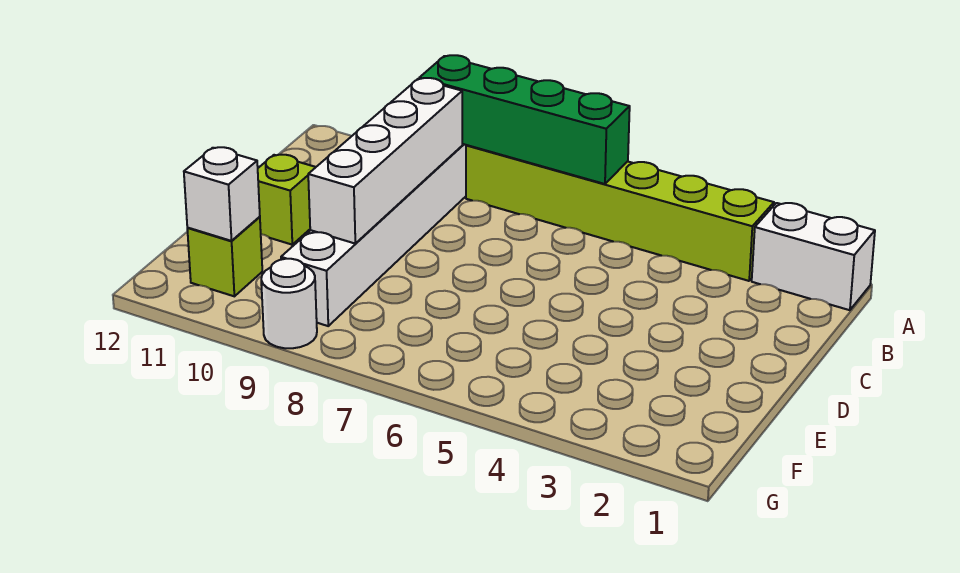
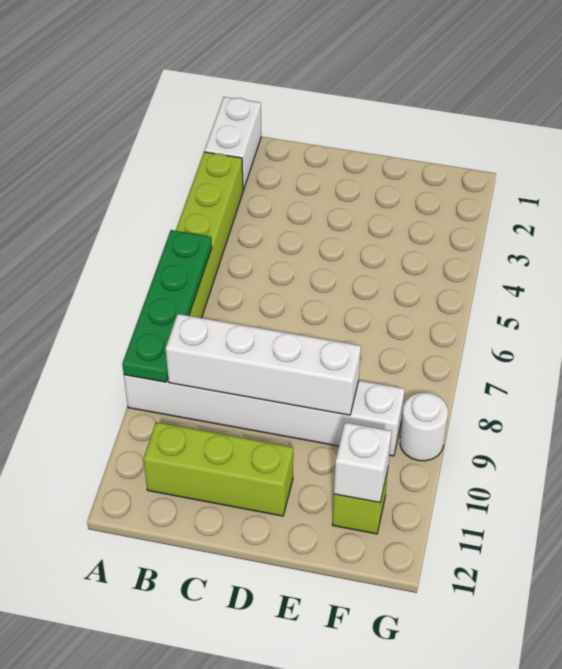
green brick A6:A9 level 2 -> green plate A6:A9 level 2
lime brick D11 level 1 -> lime brick B11:D11 level 1

